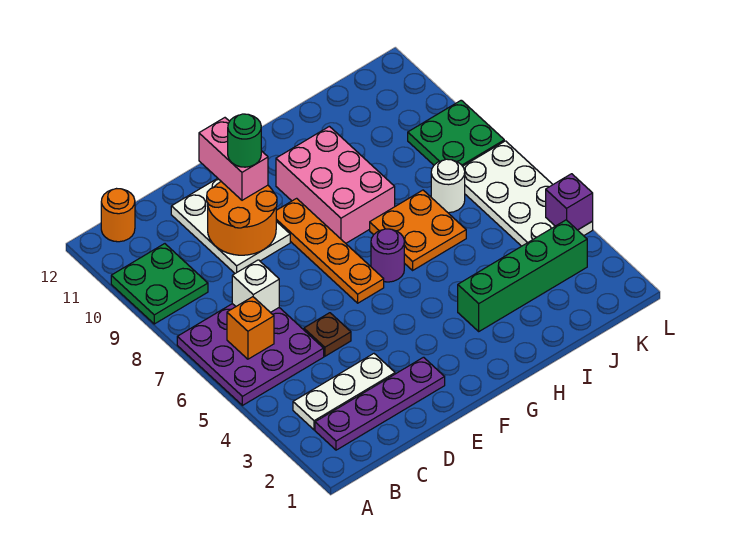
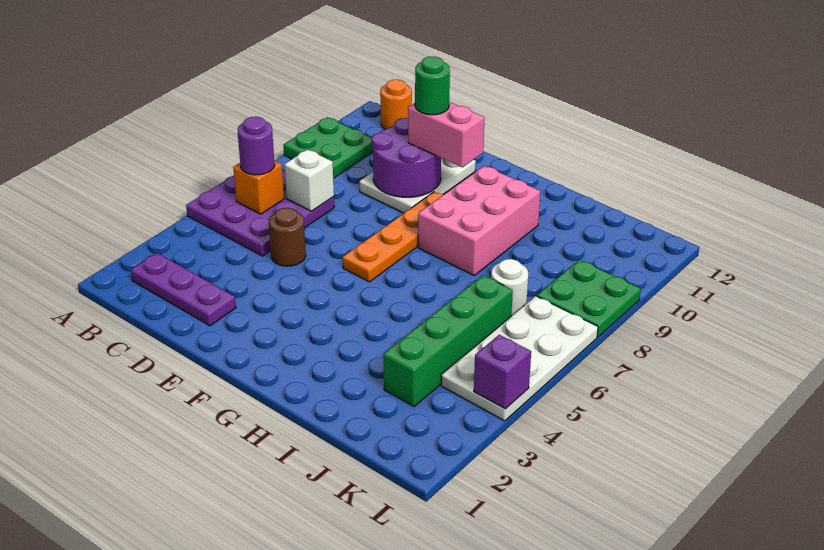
purple plate B2:E2 level 1 -> purple plate B2:D2 level 1
white plate B3:D3 level 1 -> none
brown plate D5 level 1 -> brown round brick D5 level 1
orange round brick D9:E10 level 2 -> purple round brick D9:E10 level 2
pink brick E10:E11 level 3 -> pink brick E10:F10 level 3
purple round brick G6 level 1 -> purple round brick B6 level 3
green brick H3:K3 level 1 -> green brick J3:J6 level 1
orange plate H6:I7 level 1 -> none

